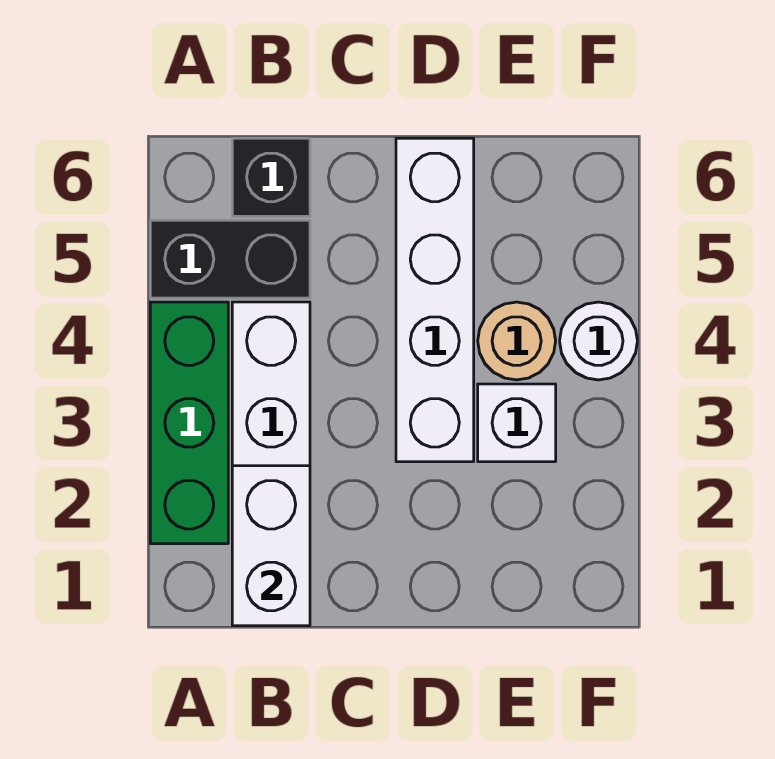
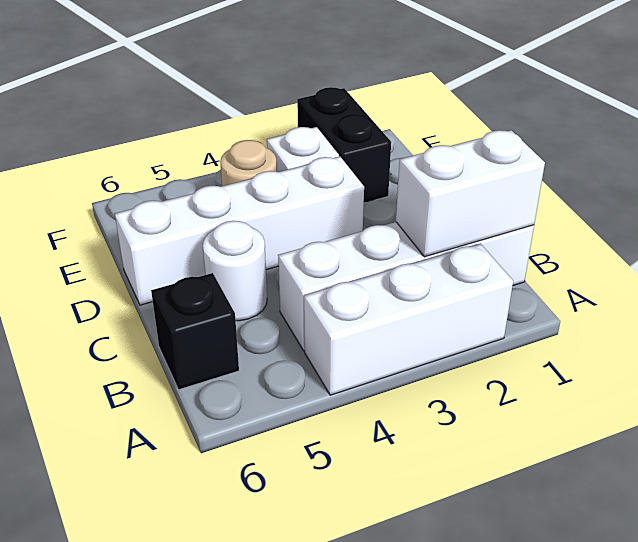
green brick A2:A4 level 1 -> white brick A2:A4 level 1
black brick A5:B5 level 1 -> black brick E2:F2 level 1
white round brick F4 level 1 -> white round brick C5 level 1

